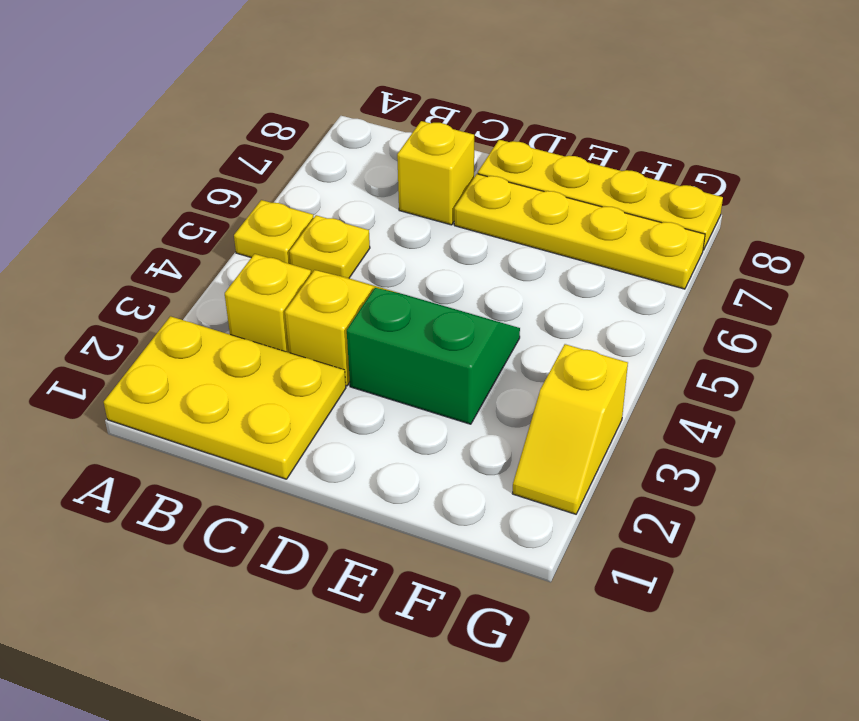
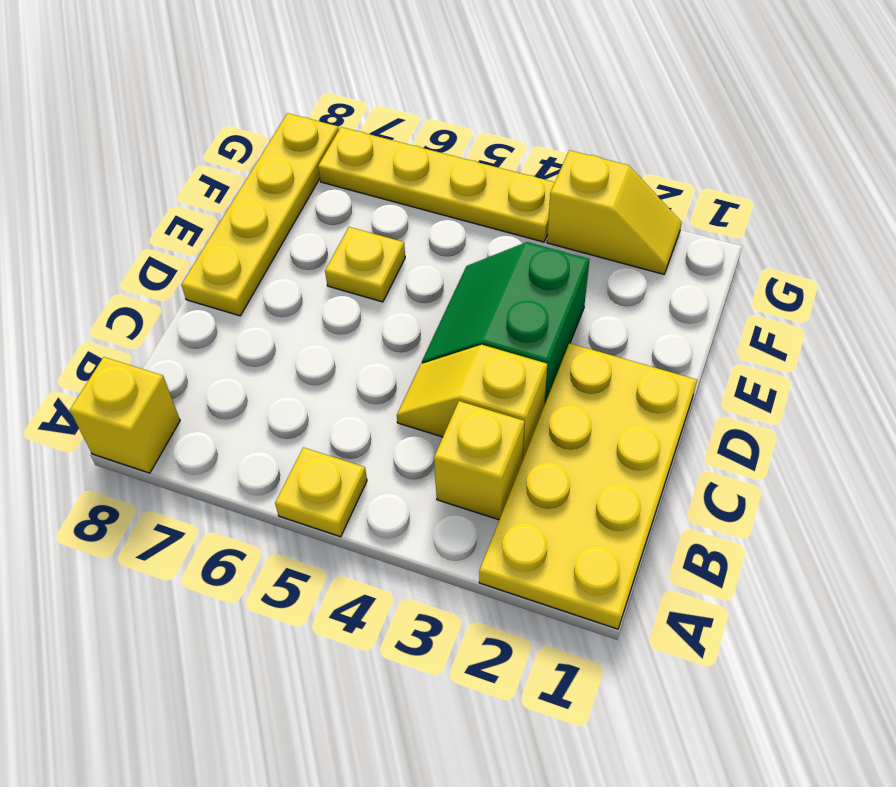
yellow plate A1:C2 level 1 -> yellow plate A1:D2 level 1
yellow plate B5 level 1 -> yellow plate E6 level 1
yellow brick C7 level 1 -> yellow brick A8 level 1
yellow plate D7:G7 level 1 -> yellow plate G4:G7 level 1

